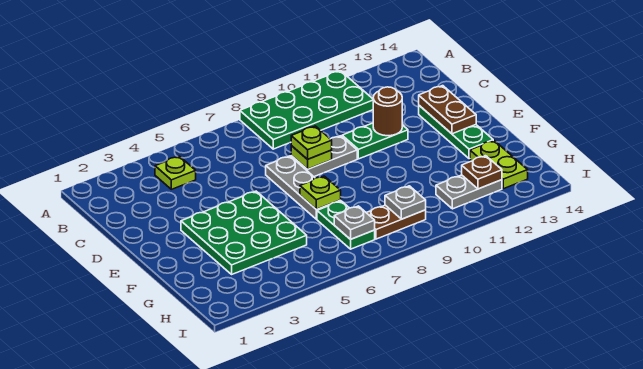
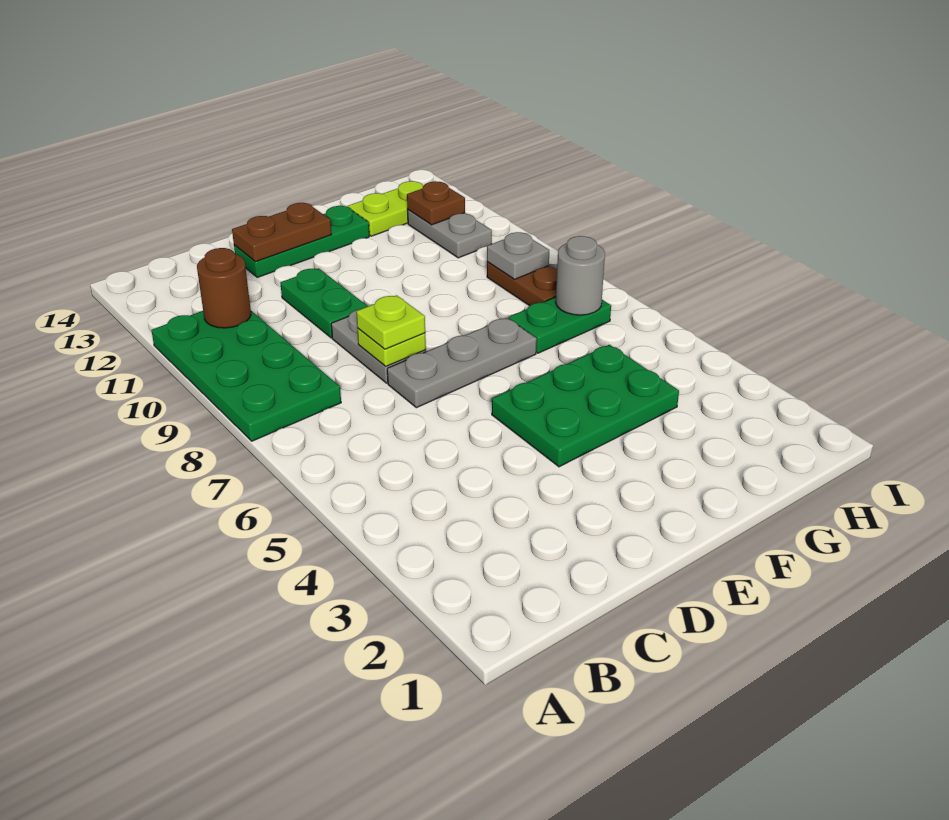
lime plate B4 level 1 -> none
brown round brick D11 level 2 -> brown round brick B11 level 2
green plate E3:G5 level 1 -> green plate E4:G5 level 1
lime plate F7 level 2 -> none
grey plate H7 level 2 -> grey round brick H7 level 2

